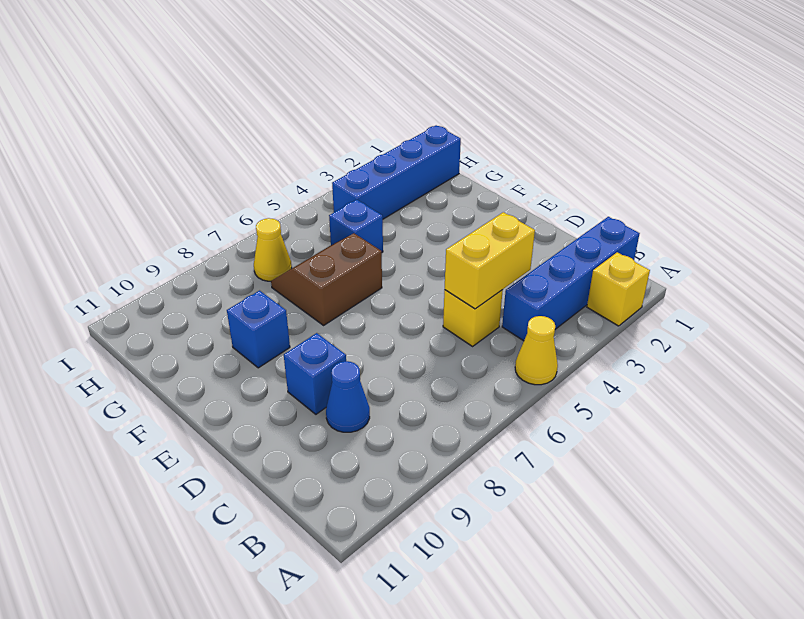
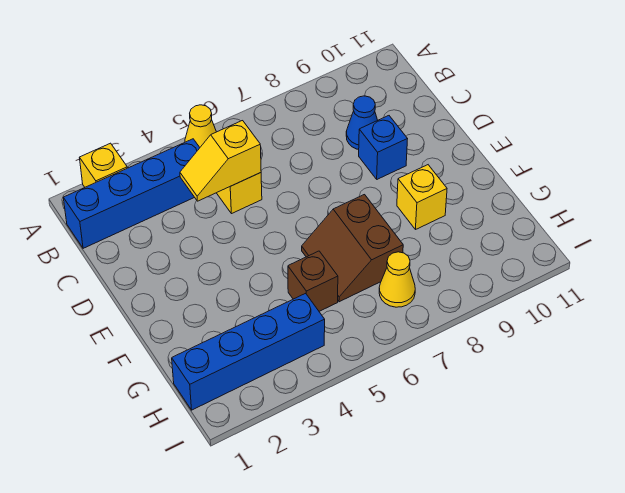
yellow brick C4:C5 level 2 -> yellow slope C4:C5 level 2 top 5
brown slope F6:G7 level 1 top F -> brown slope F6:G7 level 1 top 7
blue brick F9 level 1 -> yellow brick F9 level 1
blue brick G5 level 1 -> brown brick G5 level 1

